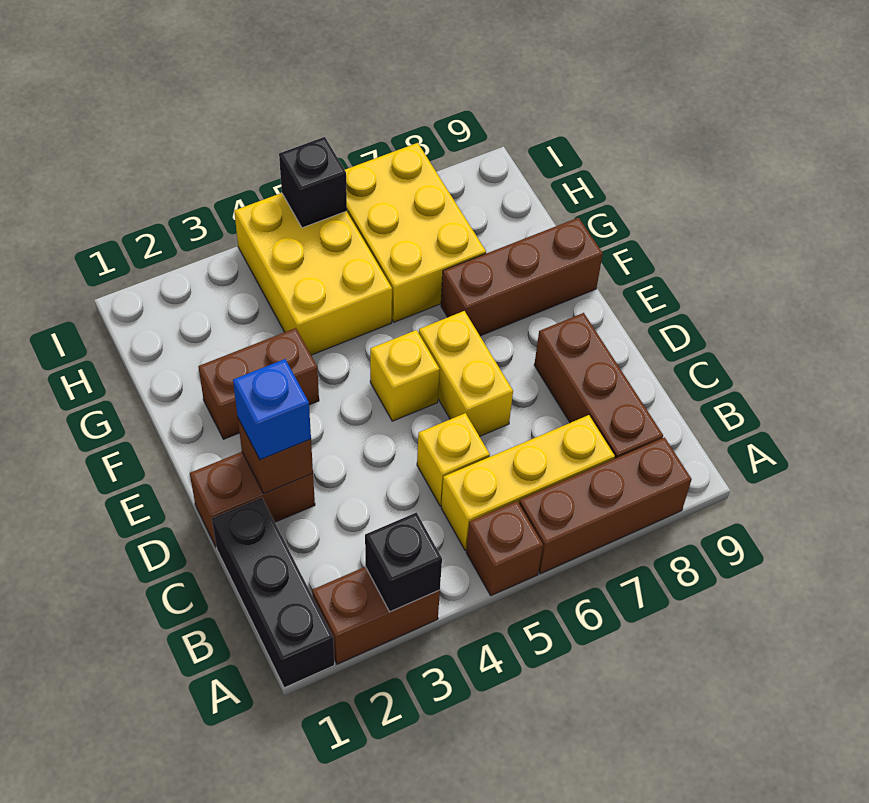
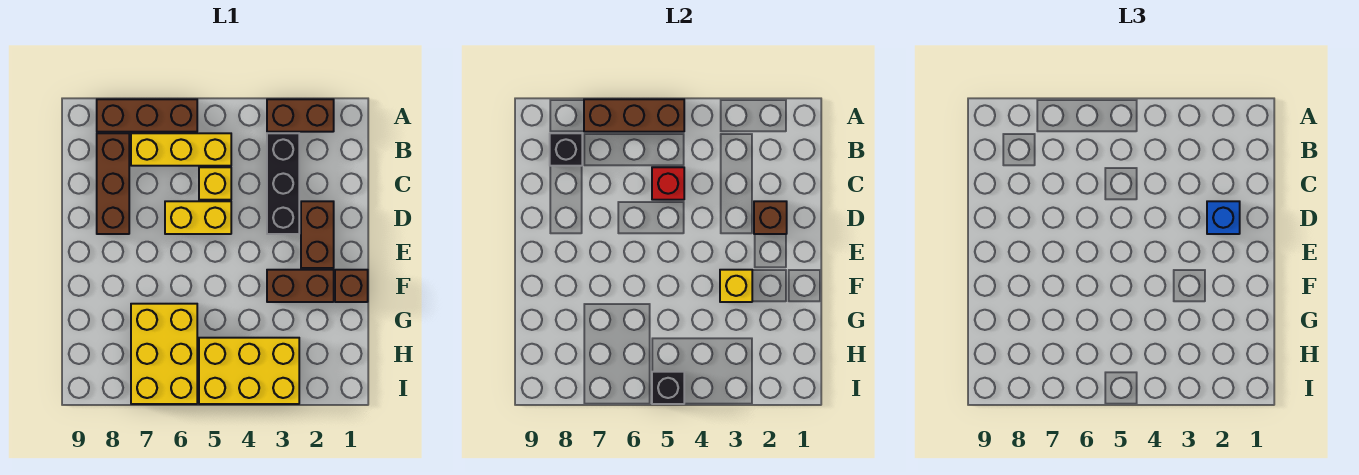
black brick A1:C1 level 1 -> black brick B3:D3 level 1
black brick A3 level 2 -> black brick B8 level 2
brown brick A5 level 1 -> brown brick F1 level 1
none -> red brick C5 level 2
brown brick D1:D2 level 1 -> brown brick D2:E2 level 1
yellow brick D6:E6 level 1 -> yellow brick D5:D6 level 1
yellow brick E5 level 1 -> yellow brick F3 level 2
brown brick F7:F9 level 1 -> brown brick A5:A7 level 2
yellow brick G4:I5 level 1 -> yellow brick H3:I5 level 1

